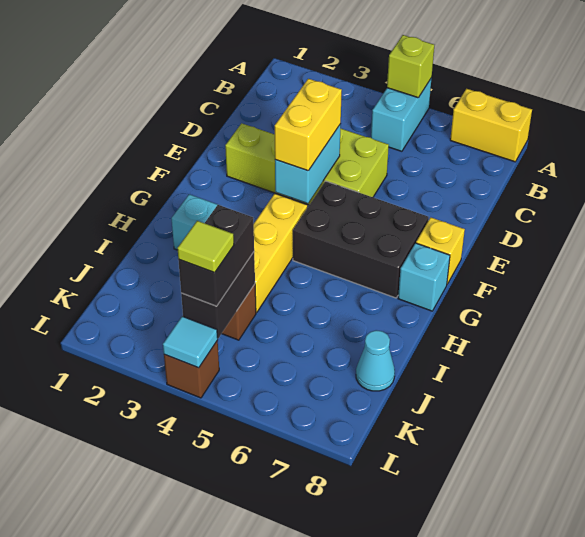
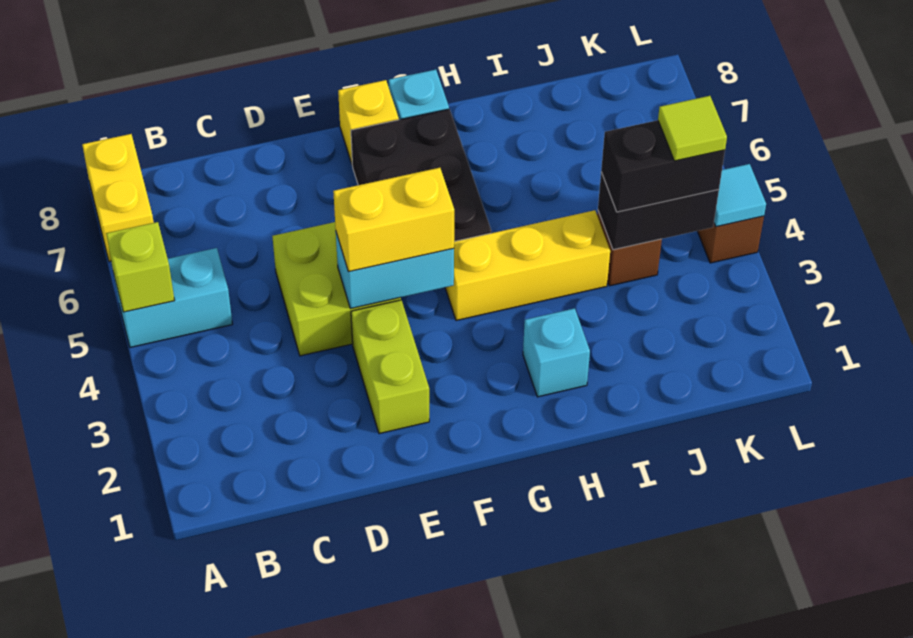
cyan cone J8 level 1 -> none

